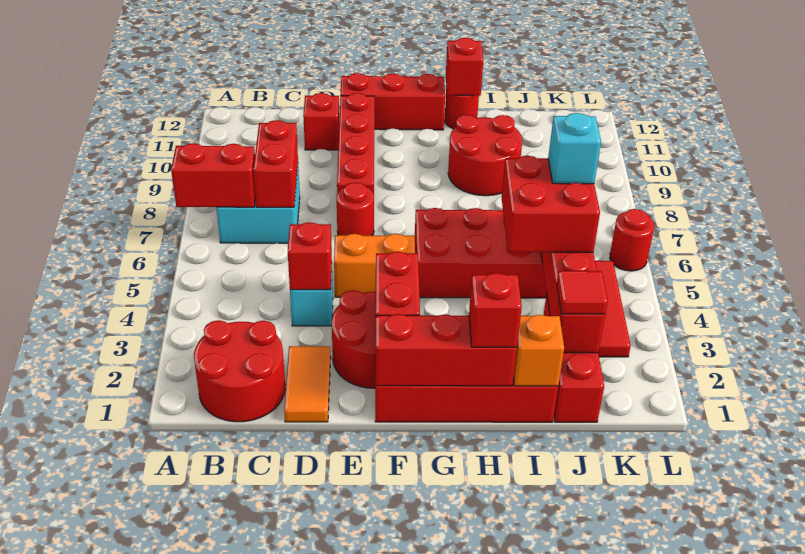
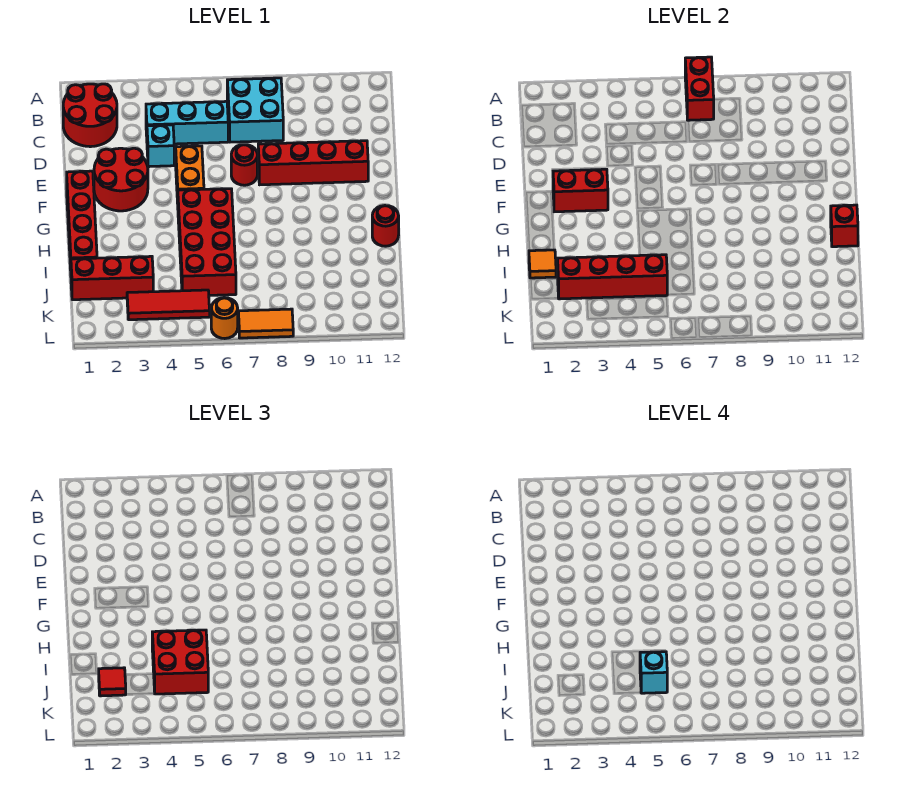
none -> cyan brick C4:C6 level 1
red brick C7:C8 level 2 -> none
orange tile D1:D2 level 1 -> orange tile L7:L8 level 1
red brick D4 level 2 -> none
red brick D11 level 1 -> none
red brick E12:G12 level 1 -> none
red brick F1:H1 level 2 -> none
red brick H1 level 3 -> none
red round brick H9:I10 level 1 -> none
orange brick I1 level 2 -> orange tile I1 level 2
red round brick L6 level 1 -> orange round brick L6 level 1

